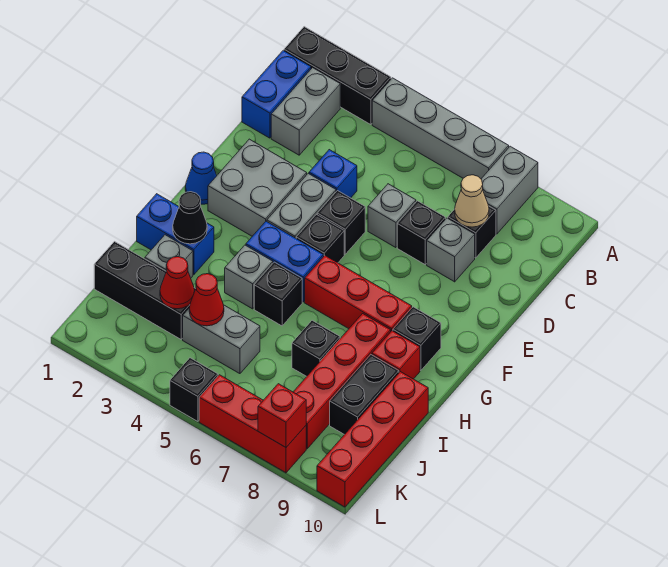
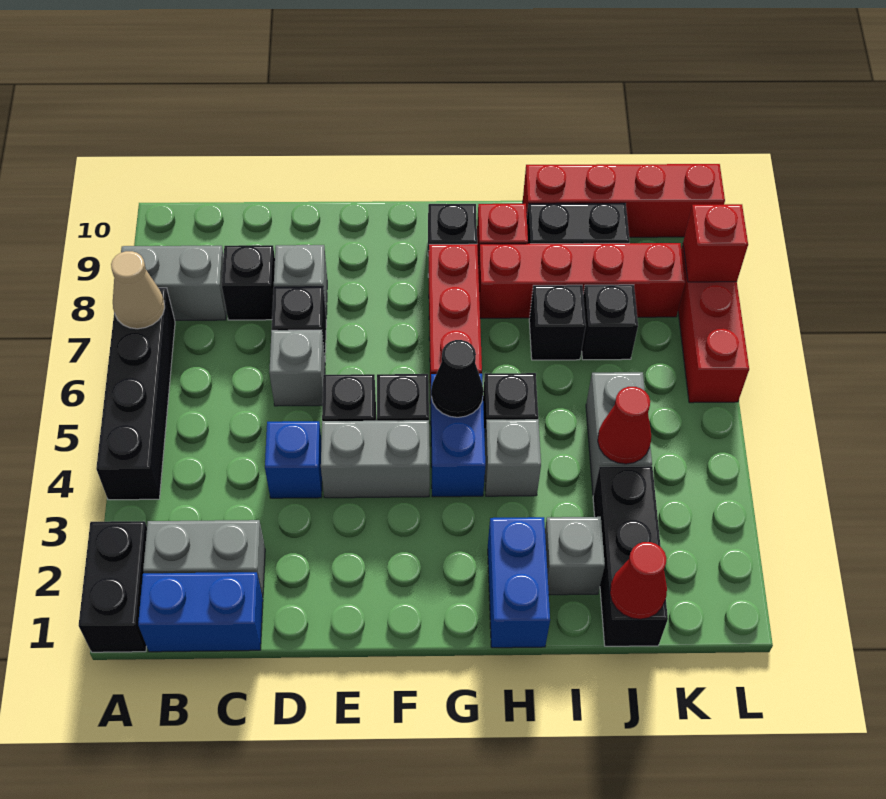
black brick A1:A3 level 1 -> black brick A1:A2 level 1
grey brick A4:A7 level 1 -> black brick A4:A7 level 1
tan cone C8 level 2 -> tan cone A7 level 2
grey brick E2:F3 level 1 -> none
blue cone F1 level 1 -> none
black cone H2 level 2 -> black cone G5 level 2
red cone J3 level 2 -> red cone J1 level 2
black brick L5 level 1 -> black brick J7 level 1

